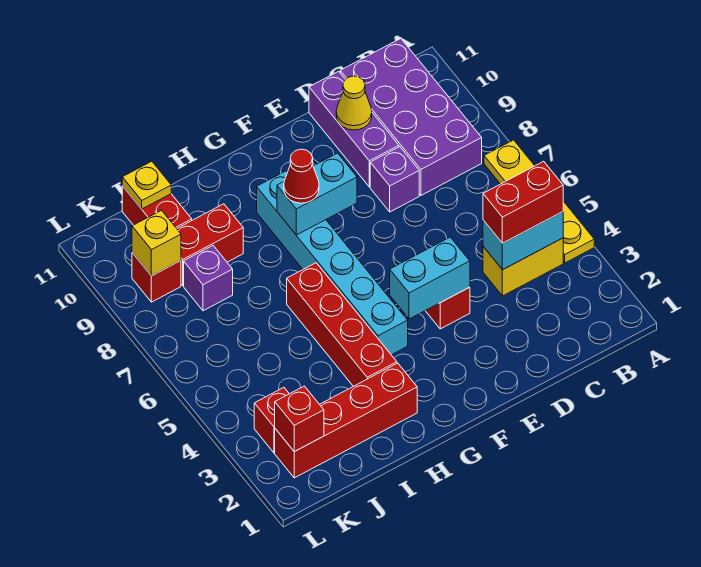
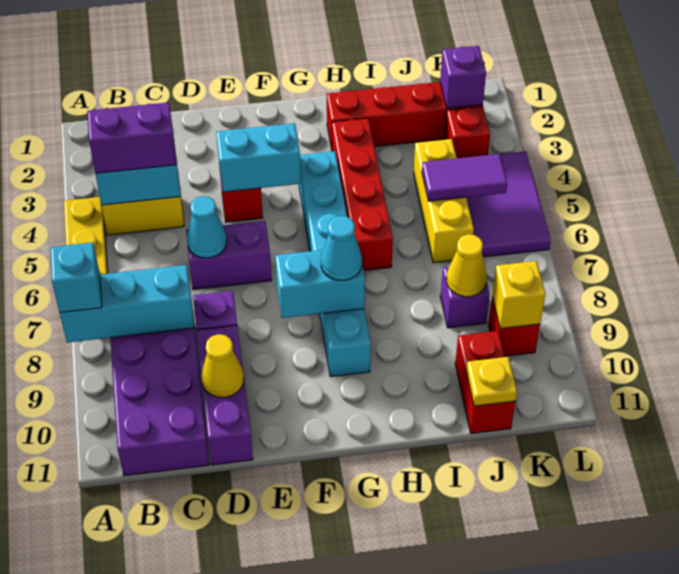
none -> cyan brick A8:C8 level 2
none -> cyan brick A8 level 3
red brick B4:C4 level 3 -> purple brick B4:C4 level 3
none -> purple brick D6:E6 level 1
none -> cyan cone D6 level 2
red cone G8 level 3 -> cyan cone G8 level 3
red brick I9:J9 level 1 -> none
none -> yellow brick J4:J6 level 1
none -> purple tile J5:K5 level 2
none -> yellow cone J8 level 2
red brick K2 level 2 -> purple brick K2 level 2
none -> purple tile K4:L6 level 1

